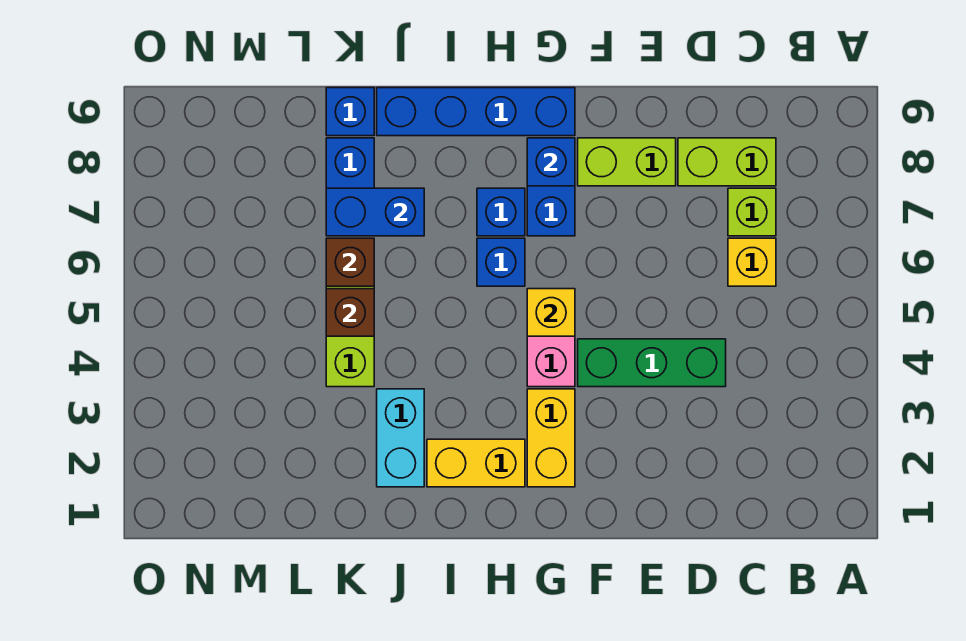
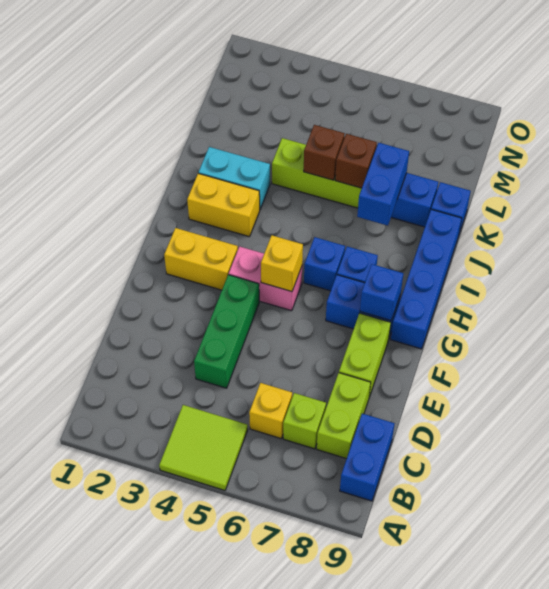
none -> lime tile A4:B5 level 1
none -> blue brick B9:C9 level 1
yellow brick H2:I2 level 1 -> yellow brick I2:I3 level 1

